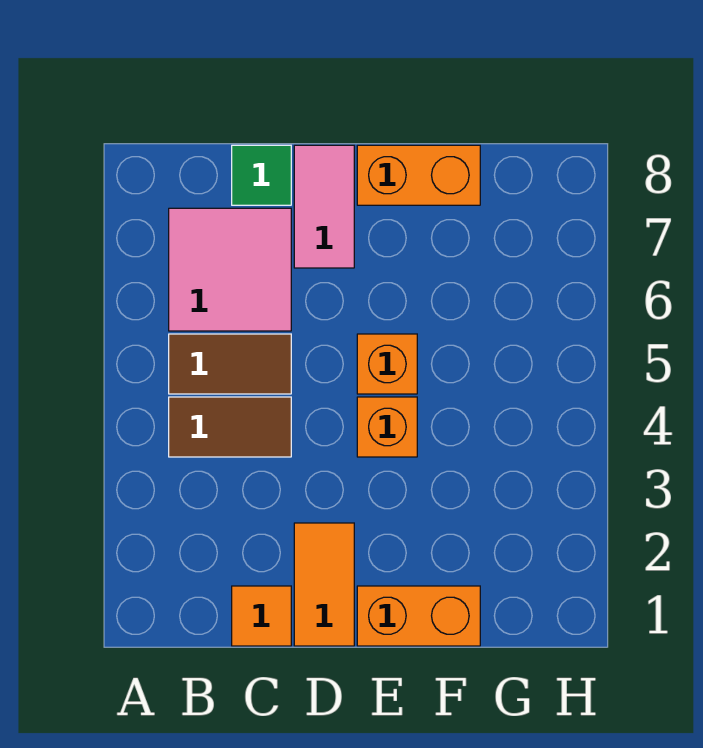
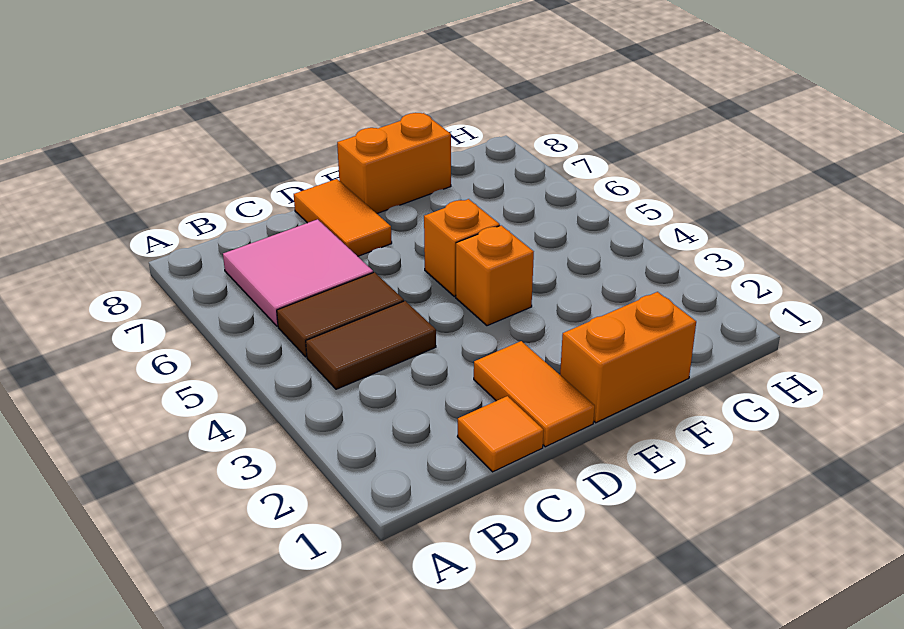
green tile C8 level 1 -> none
pink tile D7:D8 level 1 -> orange tile D7:D8 level 1

